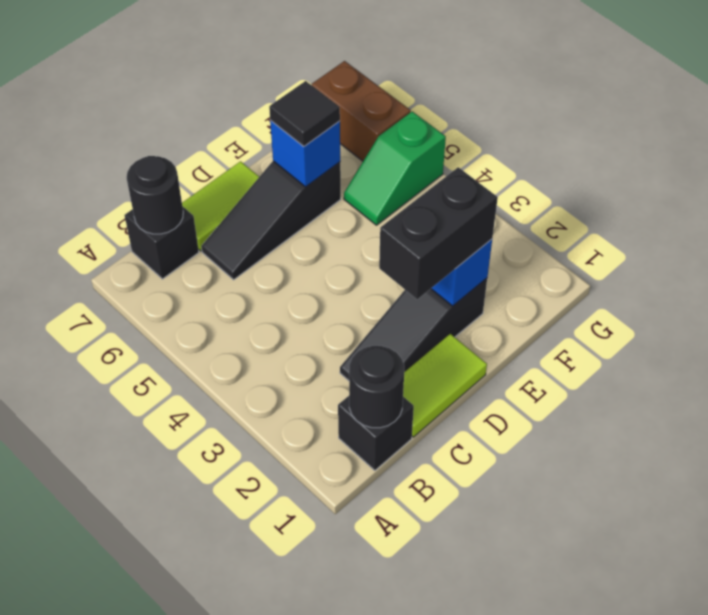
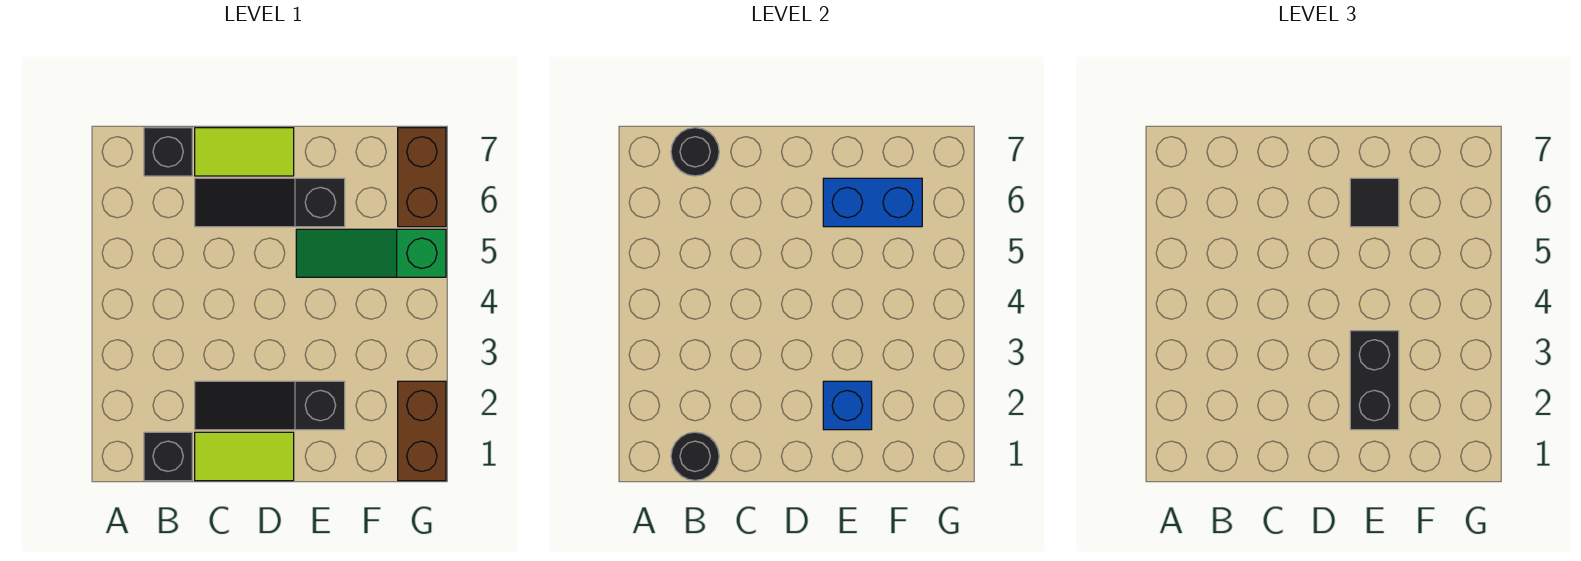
black brick D2:E2 level 3 -> black brick E2:E3 level 3
blue brick E6 level 2 -> blue brick E6:F6 level 2
green slope F5:G5 level 1 top G -> green slope E5:G5 level 1 top G
none -> brown brick G1:G2 level 1

